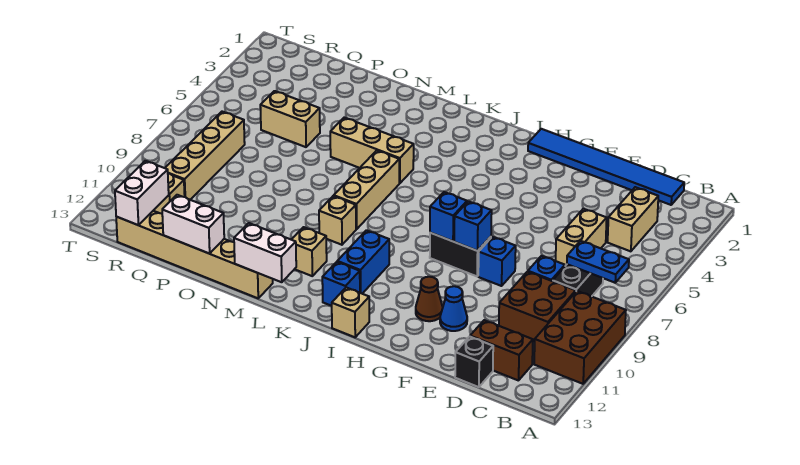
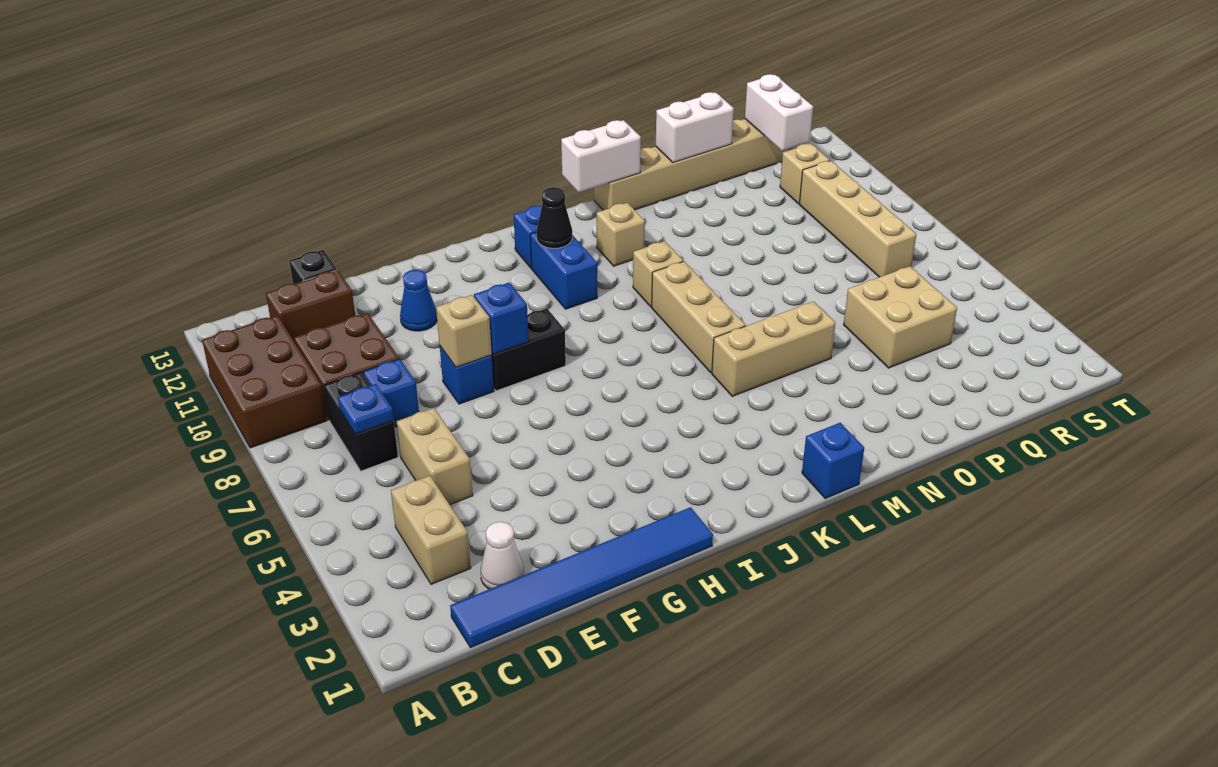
blue plate B7:C7 level 2 -> blue plate C7 level 2
none -> white cone D2 level 1
brown cone G11 level 1 -> none
blue brick H8 level 2 -> blue brick L1 level 1
tan brick I13 level 1 -> tan brick F8 level 2
none -> black cone J11 level 2
tan brick P5:Q5 level 1 -> tan brick P4:Q5 level 1

